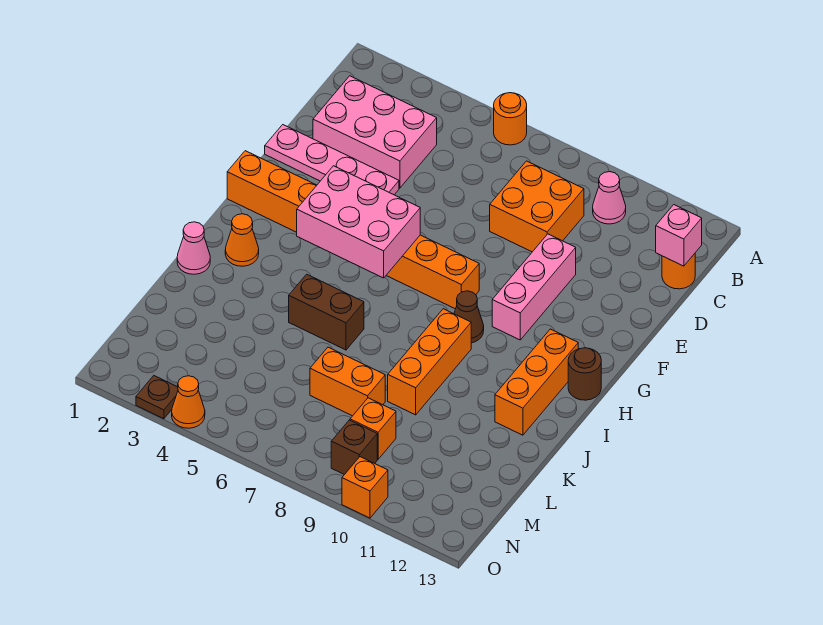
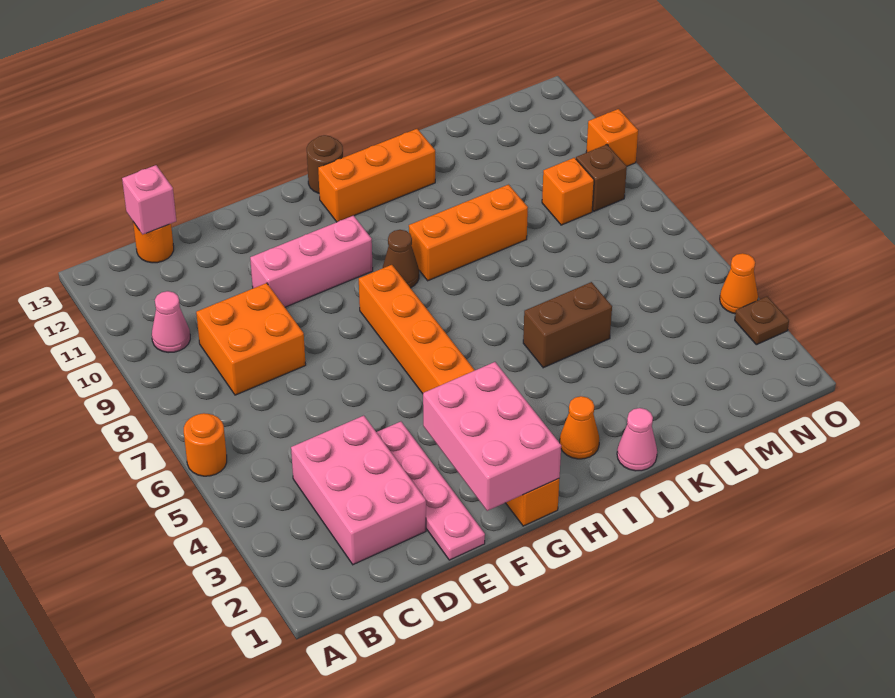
pink brick G4:H6 level 2 -> pink brick F1:G3 level 2
brown brick J5:J6 level 1 -> brown brick J5:K5 level 1
orange brick L7:L8 level 1 -> none

